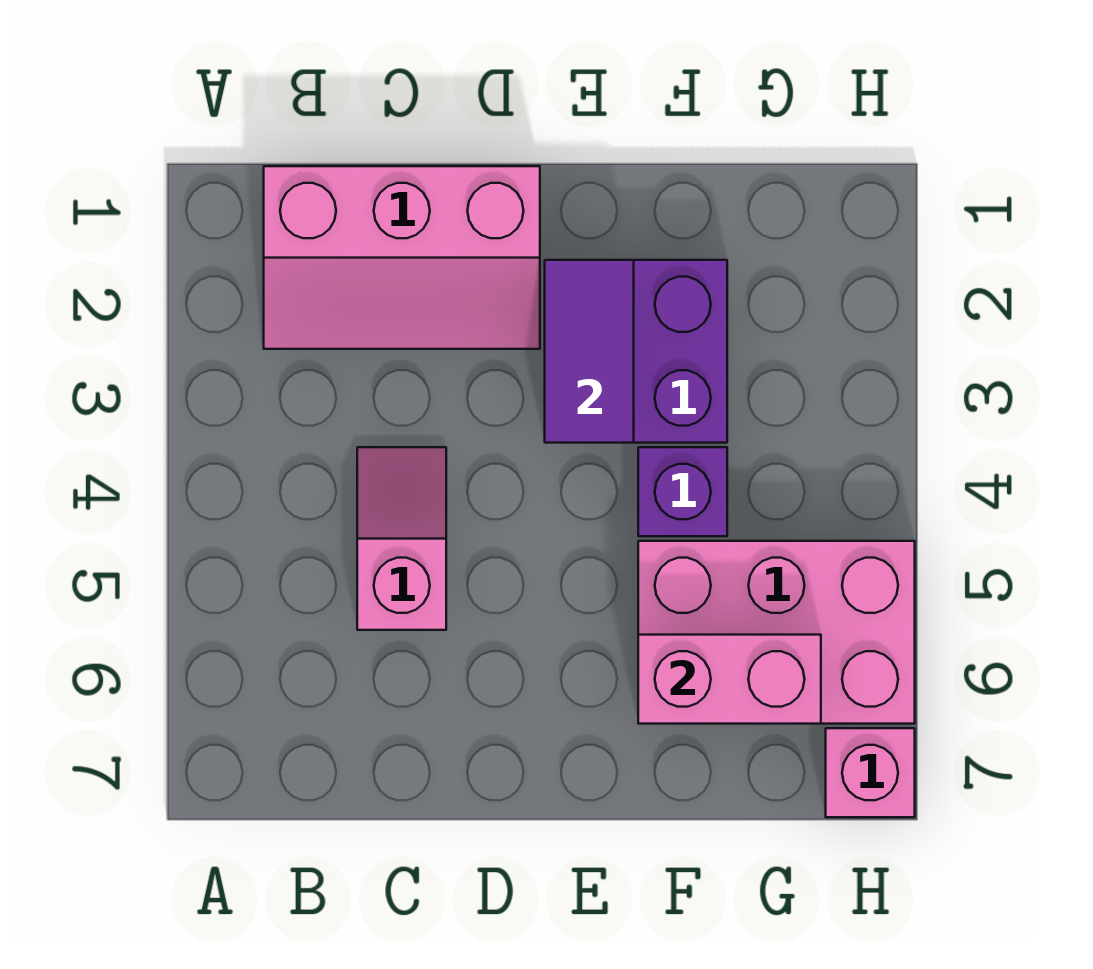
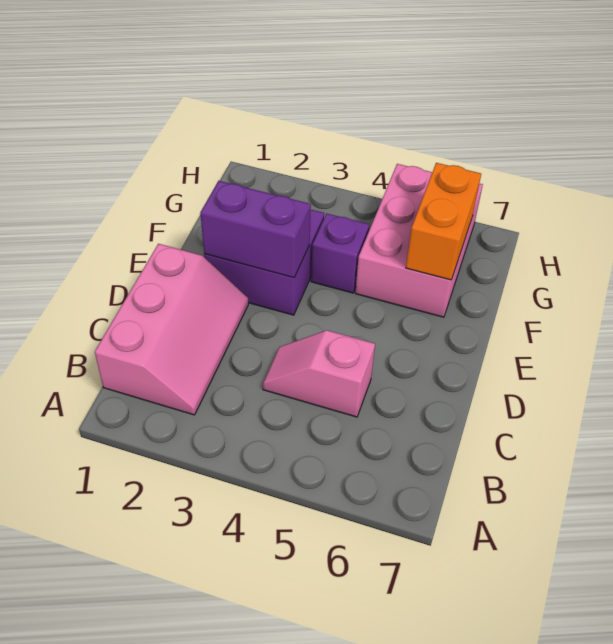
purple tile E2:E3 level 2 -> purple brick E2:E3 level 2
pink brick F6:G6 level 2 -> orange brick F6:G6 level 2
pink brick H7 level 1 -> none

